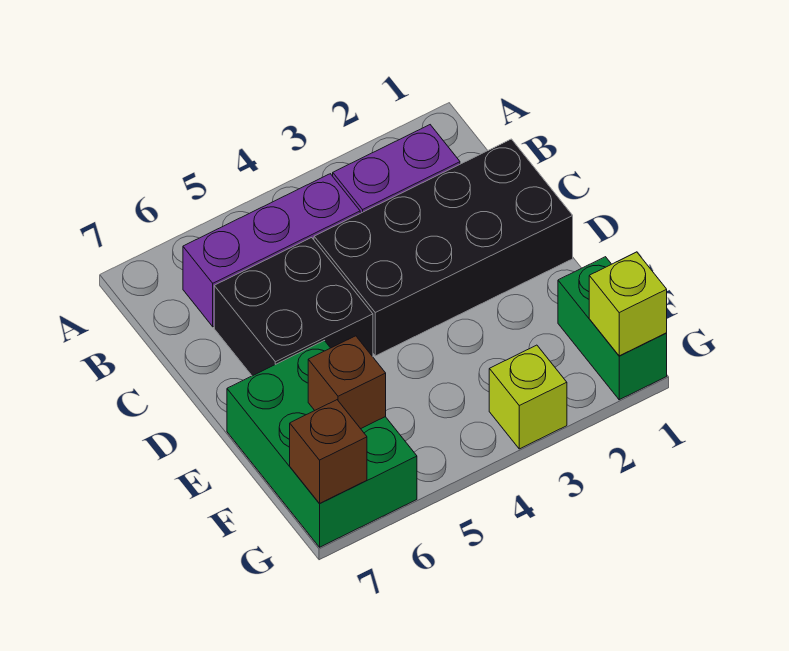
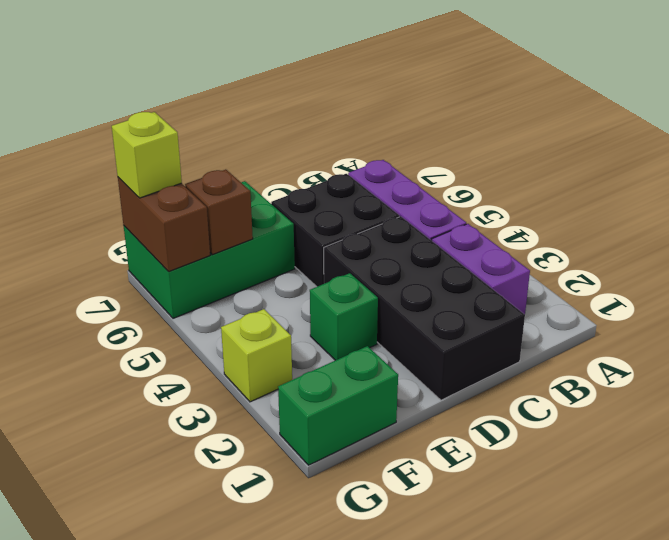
none -> green brick E3 level 1
lime brick G1 level 2 -> lime brick G7 level 3
brown brick G7 level 2 -> brown brick G6:G7 level 2

